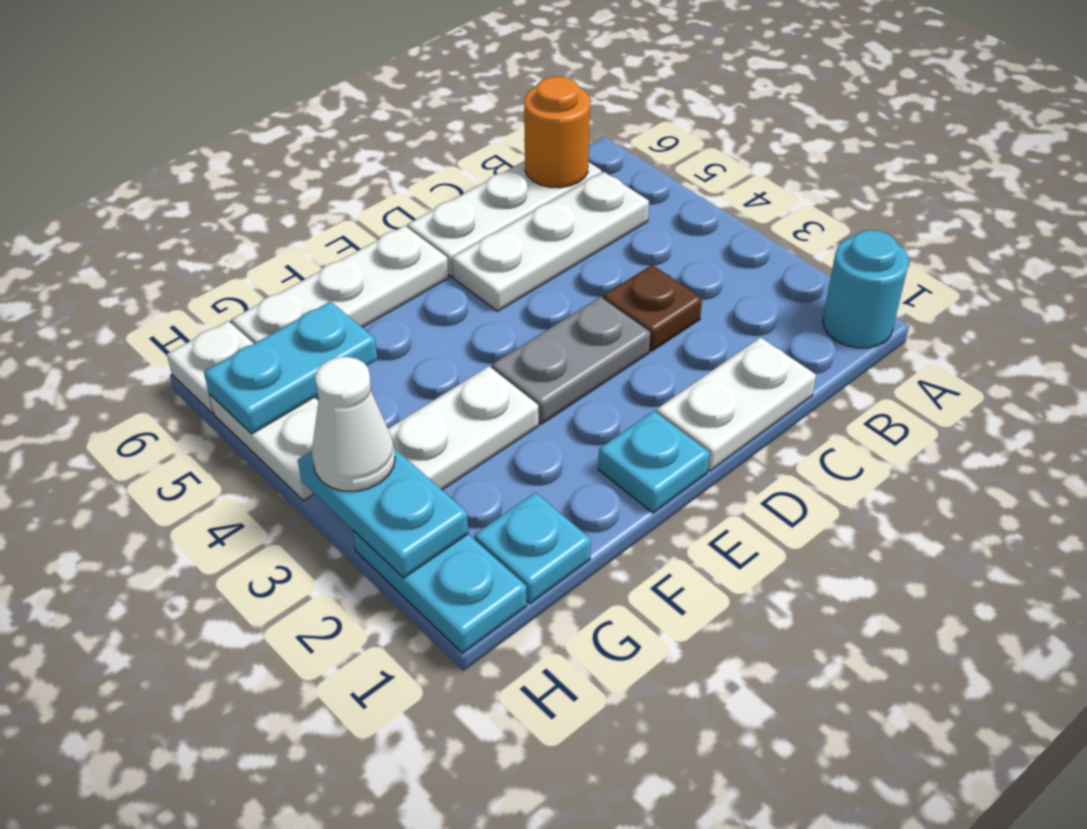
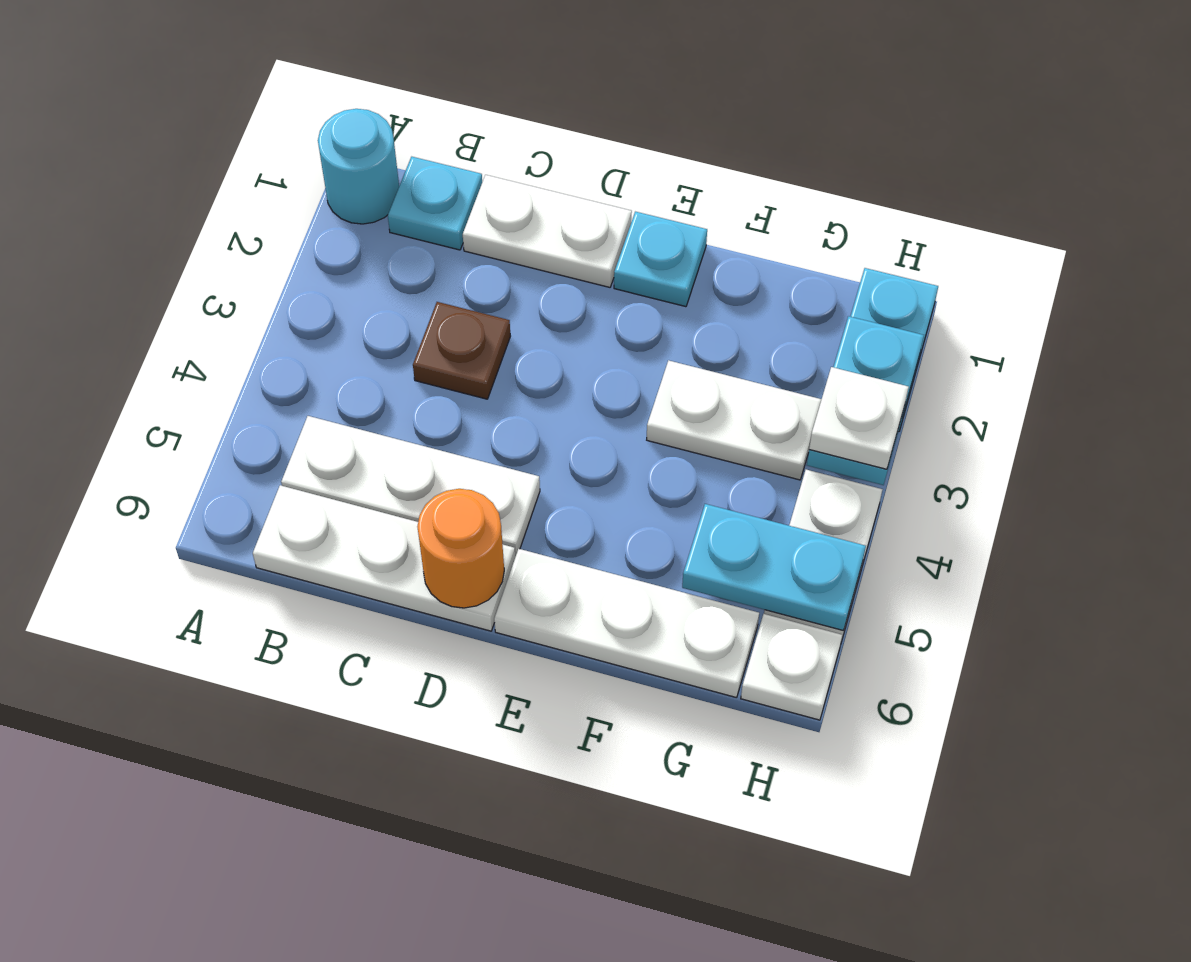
orange round brick B6 level 2 -> orange round brick D6 level 2
grey plate D3:E3 level 1 -> none
cyan plate G1 level 1 -> cyan plate B1 level 1
white cone H3 level 3 -> white plate H3 level 3

